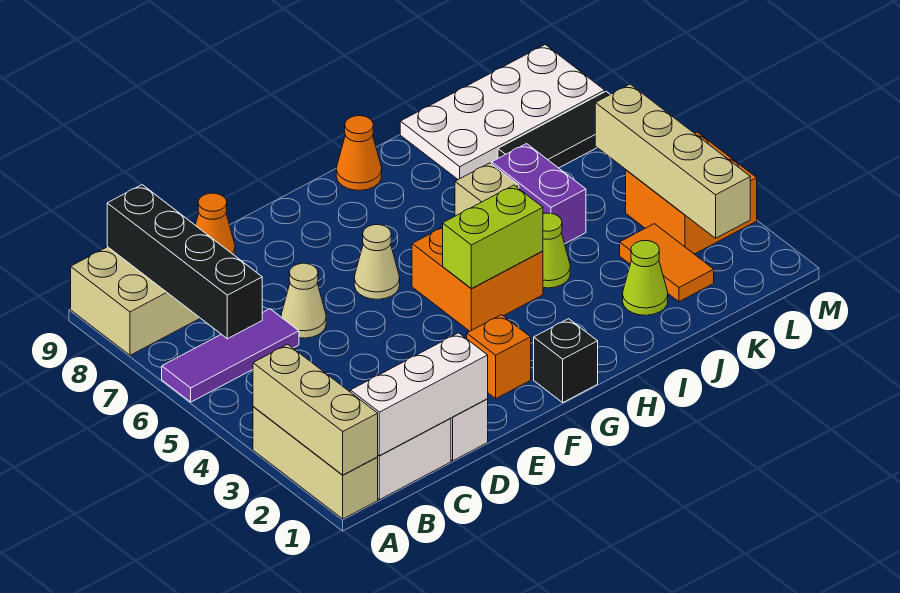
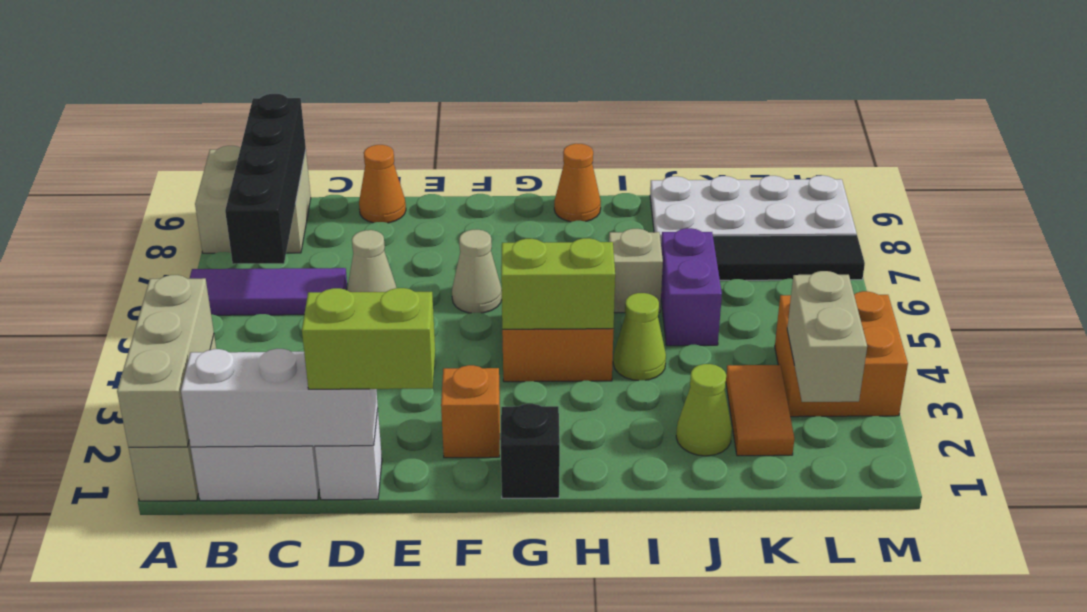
none -> lime brick D1:E1 level 3
tan brick L2:L5 level 2 -> tan brick L2:L3 level 2

